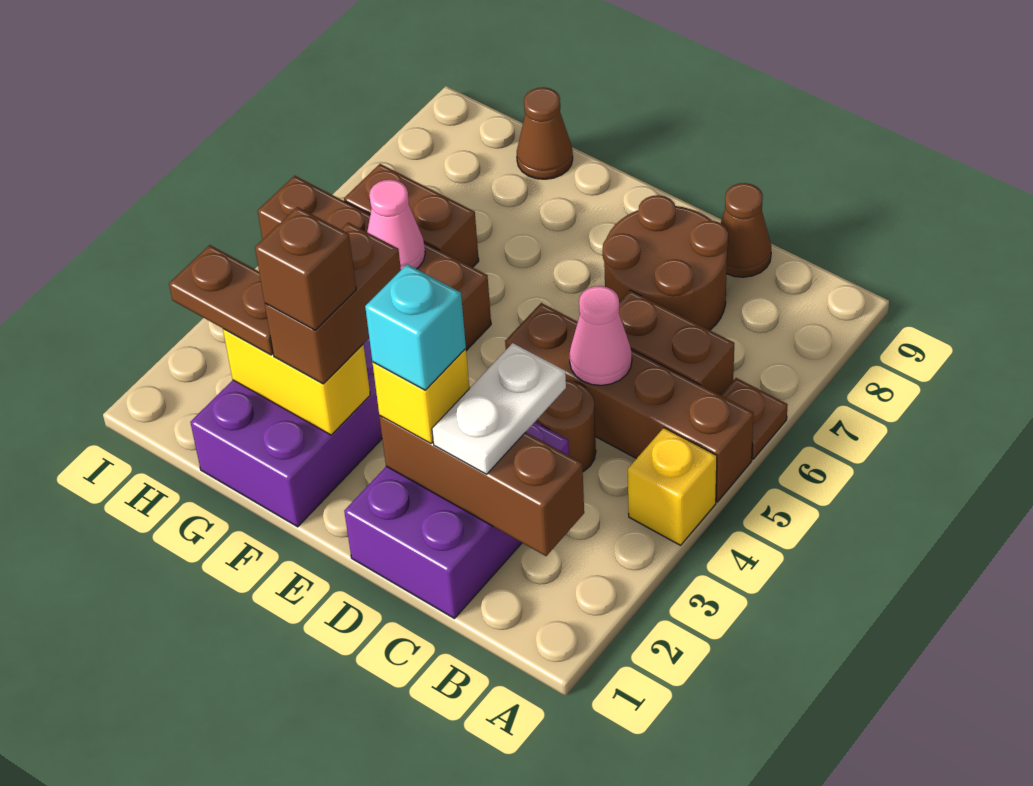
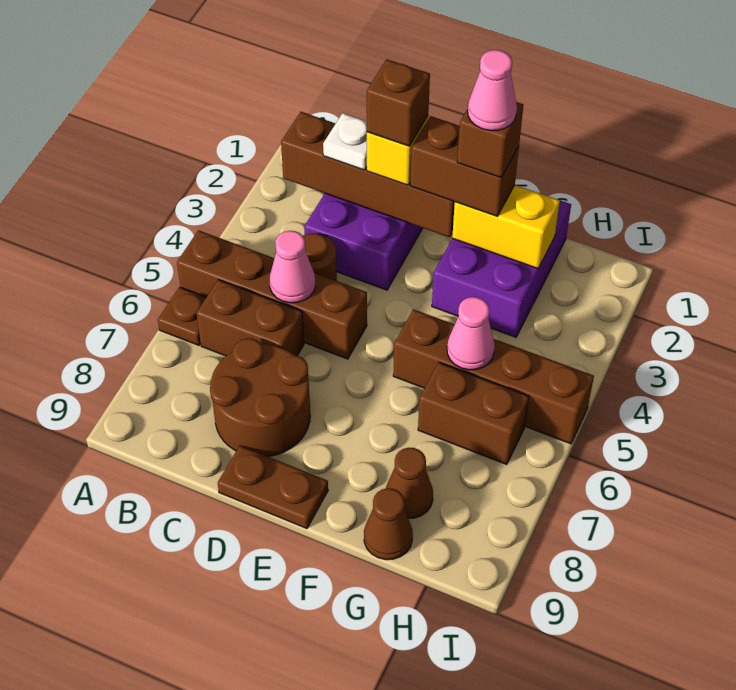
yellow brick A4 level 1 -> none
brown brick B2:D2 level 2 -> brown brick B2:E2 level 2
white plate C2:C3 level 3 -> white plate C2 level 3
brown cone C9 level 1 -> brown cone G8 level 1
cyan brick D2 level 4 -> brown brick D2 level 4
brown brick F2:F3 level 3 -> brown brick E2:F2 level 3
none -> pink cone F2 level 5
brown plate G2:H2 level 3 -> brown plate D9:E9 level 1

